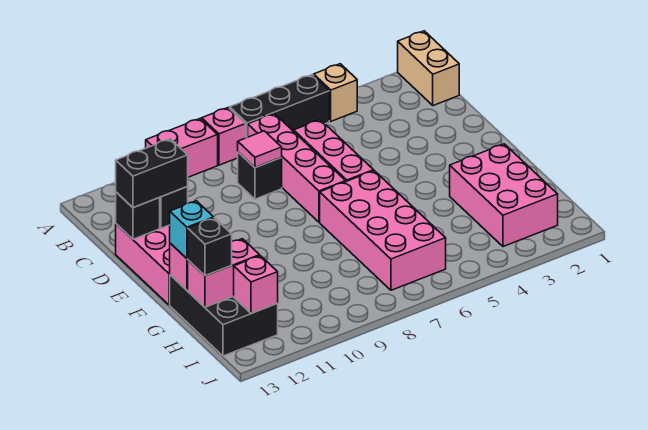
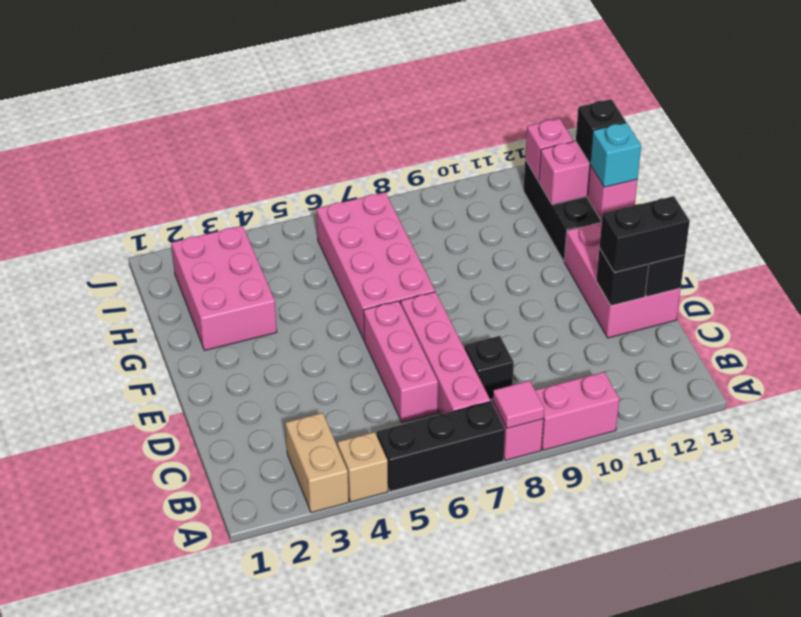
tan brick A1:B1 level 1 -> tan brick A3:B3 level 1
pink tile C8 level 2 -> pink tile A8 level 2

